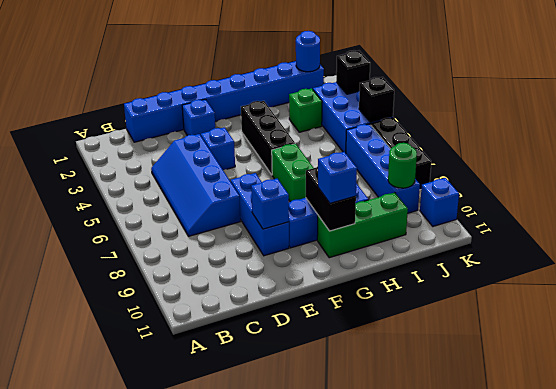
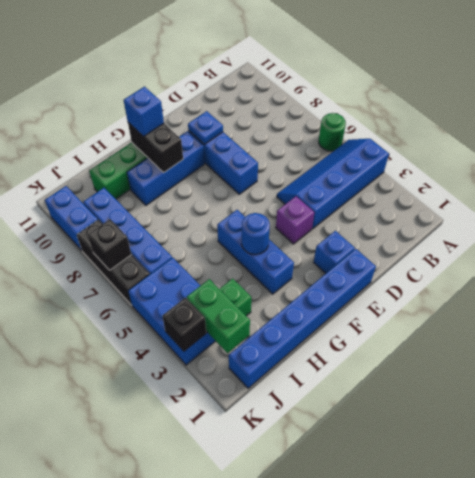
blue brick C1:J1 level 1 -> blue brick E1:J1 level 1
blue slope C4:D7 level 1 top D -> blue slope A4:D5 level 1 top 4
blue brick E4 level 1 -> purple brick E4 level 1
blue brick E9 level 2 -> blue plate E9 level 2
black brick G3:G5 level 1 -> blue brick G3:G5 level 1
green brick G6:G7 level 1 -> green brick J2:J3 level 2
blue round brick J1 level 2 -> blue round brick G4 level 2
green round brick J9 level 2 -> green round brick A6 level 1
black brick K5 level 2 -> black brick K7 level 2
blue brick K10 level 1 -> blue brick K9:K10 level 1

